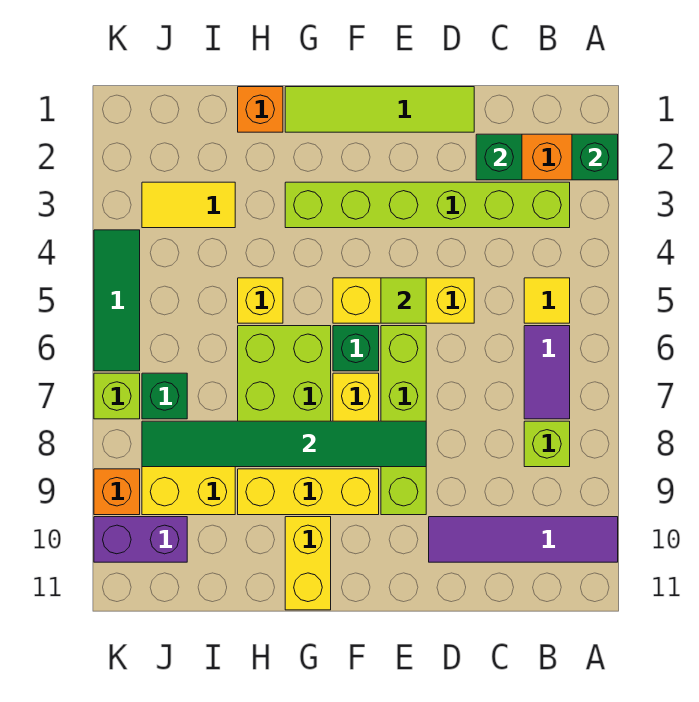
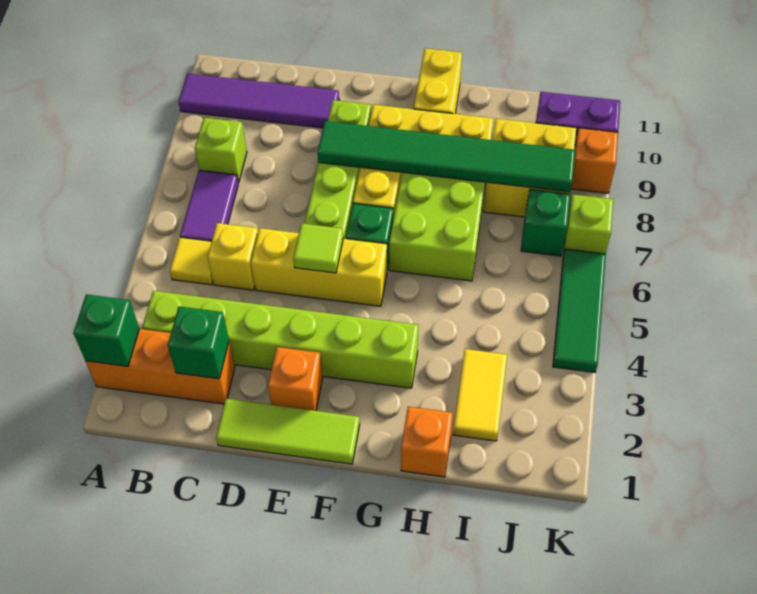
lime tile D1:G1 level 1 -> lime tile D1:F1 level 1
none -> orange brick E2 level 1
yellow brick H5 level 1 -> yellow brick C5 level 1
yellow tile I3:J3 level 1 -> yellow tile I2:I3 level 1

